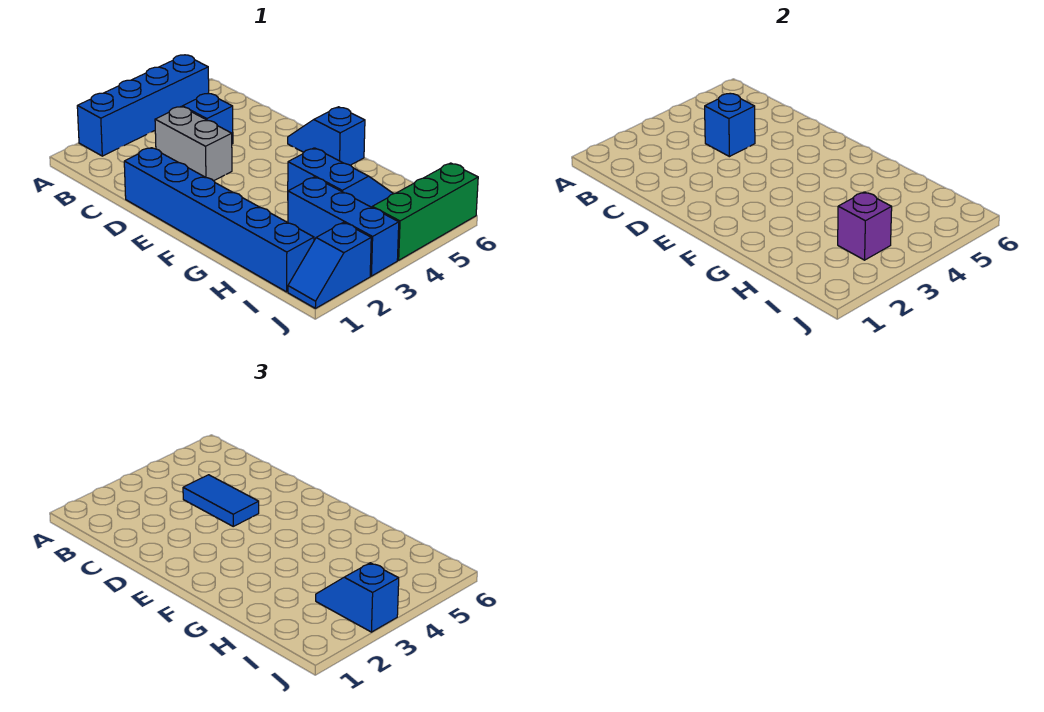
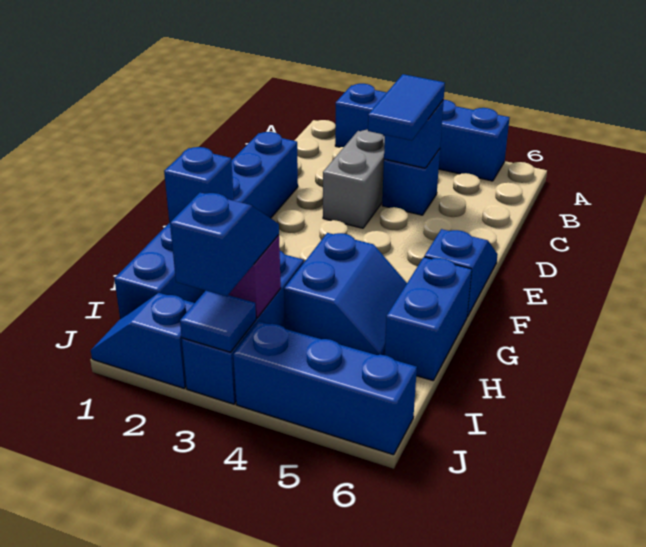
none -> blue brick G1 level 2
none -> blue brick G6:H6 level 1
none -> blue tile J3 level 2
green brick J4:J6 level 1 -> blue brick J4:J6 level 1

